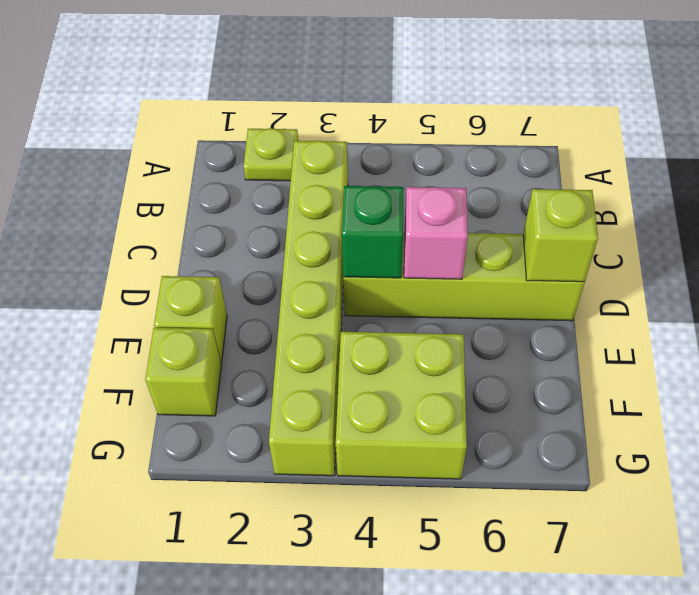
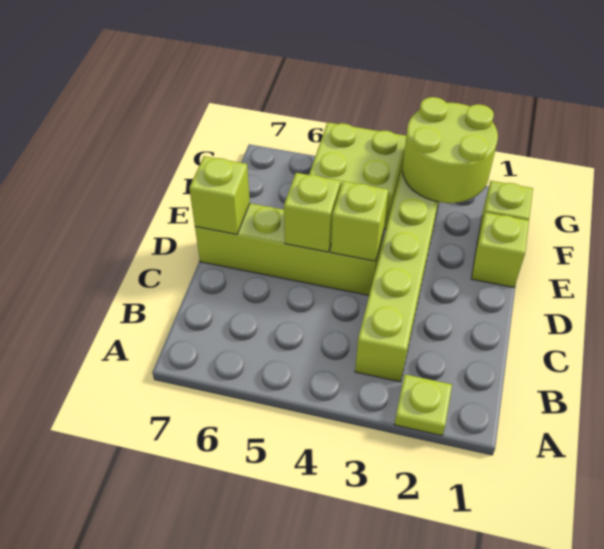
green brick D4 level 2 -> lime brick D4 level 2
pink brick D5 level 2 -> lime brick D5 level 2
none -> lime round brick F2:G3 level 2

